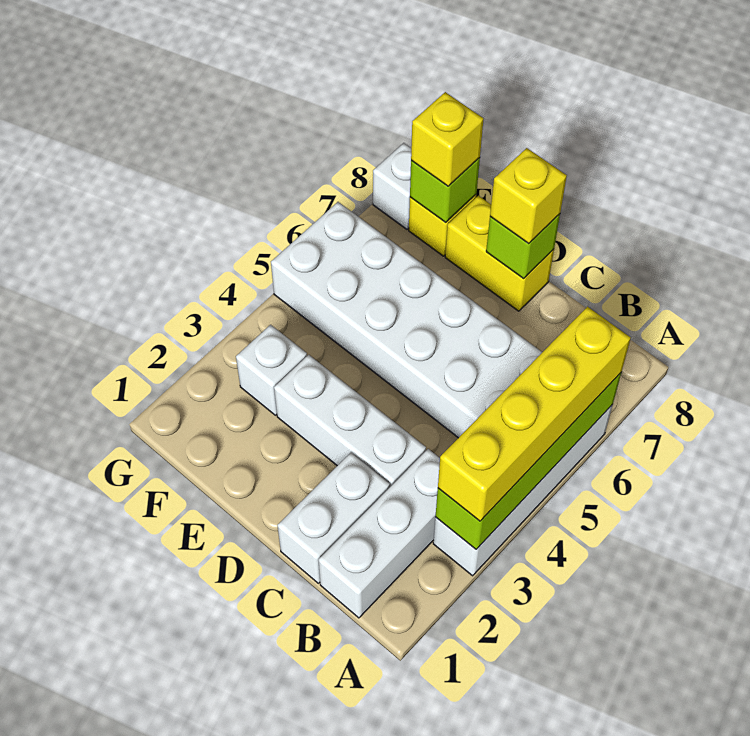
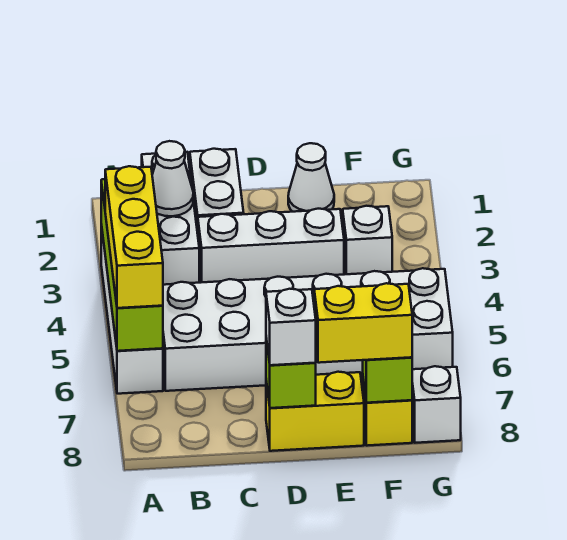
yellow brick A3:A6 level 3 -> yellow brick A4:A6 level 3
none -> white cone B2 level 2
yellow brick D8 level 3 -> white brick D8 level 3
none -> white cone E1 level 1
yellow brick F8 level 3 -> yellow brick E8:F8 level 3

